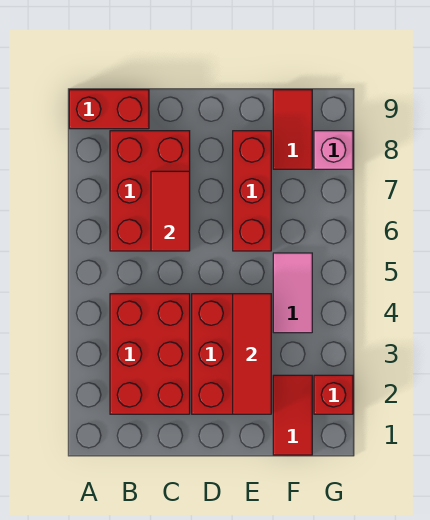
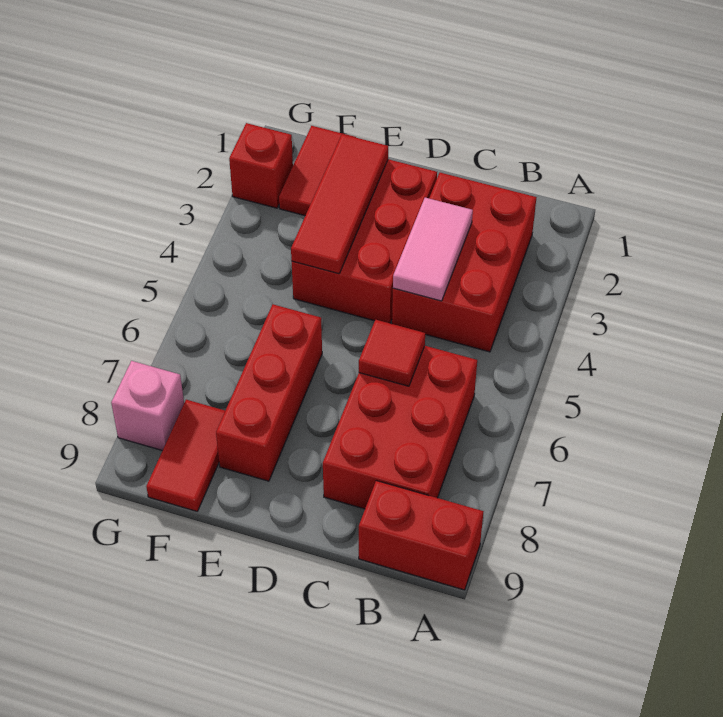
red tile C6:C7 level 2 -> red tile C6 level 2
pink tile F4:F5 level 1 -> pink tile C3:C4 level 2

